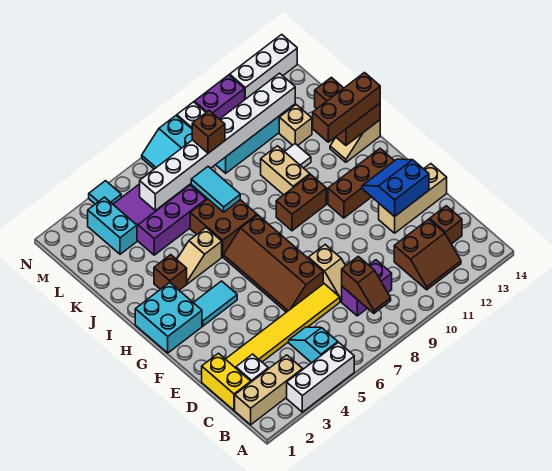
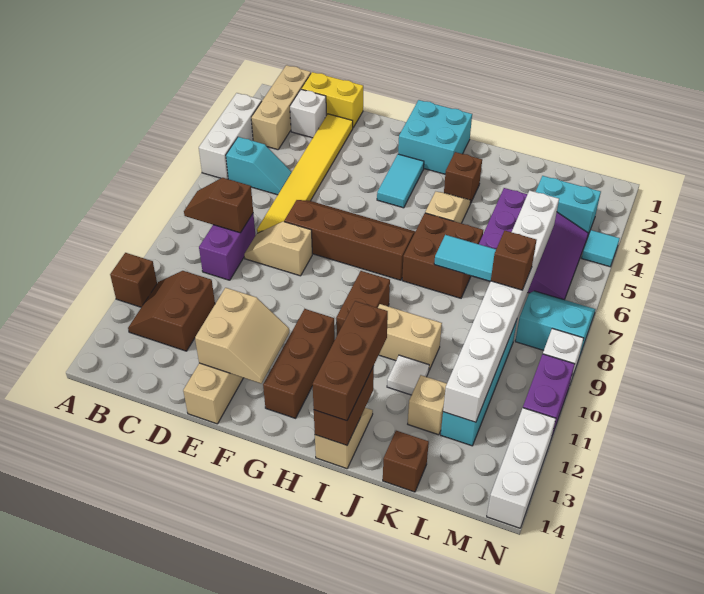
brown brick C13 level 1 -> brown brick A11 level 1
blue slope E12:F13 level 2 top E -> tan slope E12:F13 level 2 top E

